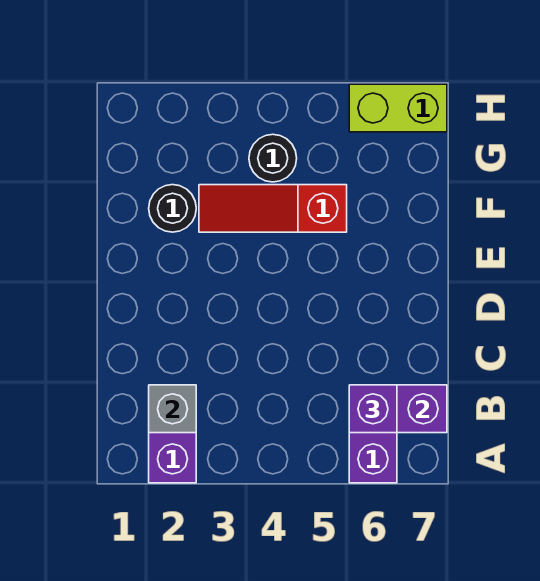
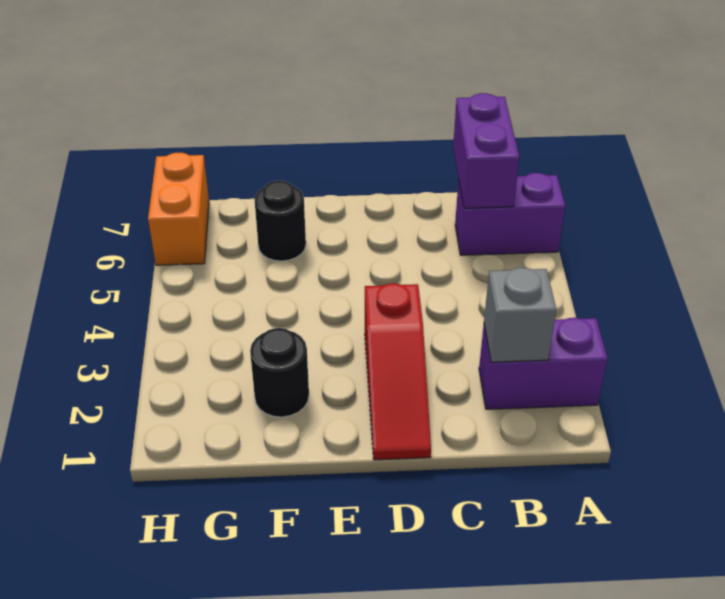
purple brick B6 level 3 -> none
red slope F3:F5 level 1 top 5 -> red slope D1:D3 level 1 top 3
black round brick G4 level 1 -> black round brick F6 level 1
lime brick H6:H7 level 1 -> orange brick H6:H7 level 1

